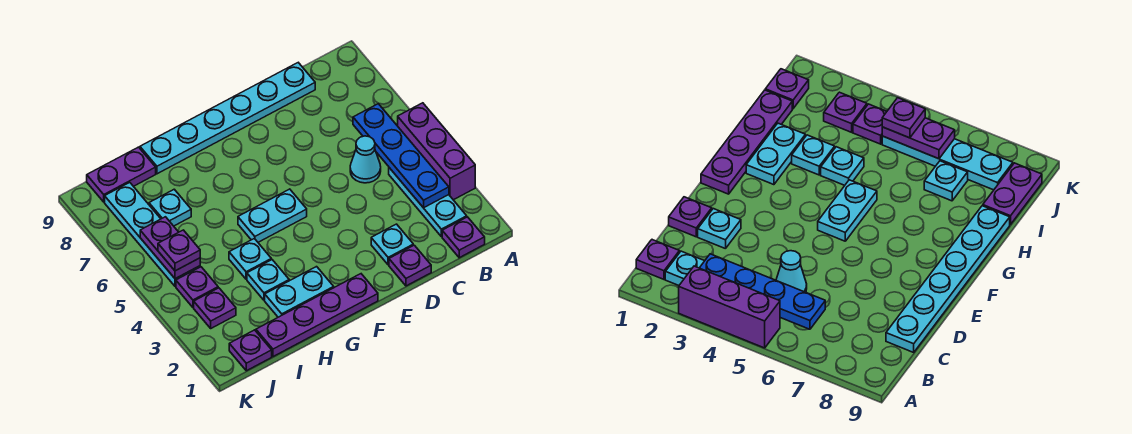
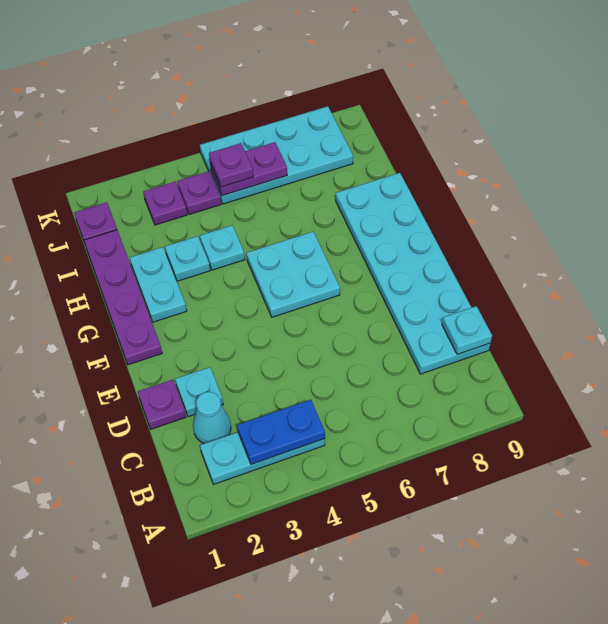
purple brick A3:A5 level 1 -> none
purple plate B1 level 1 -> none
blue plate B3:B6 level 2 -> blue plate B3:B4 level 2
cyan cone C5 level 1 -> cyan cone C2 level 1
cyan plate C9:H9 level 1 -> cyan plate C8:H9 level 1
cyan plate F5:G5 level 1 -> cyan plate F5:G6 level 1
cyan plate I7 level 1 -> cyan plate C9 level 2
purple plate I9:J9 level 1 -> none
cyan plate J5:J8 level 1 -> cyan plate J5:K8 level 1

